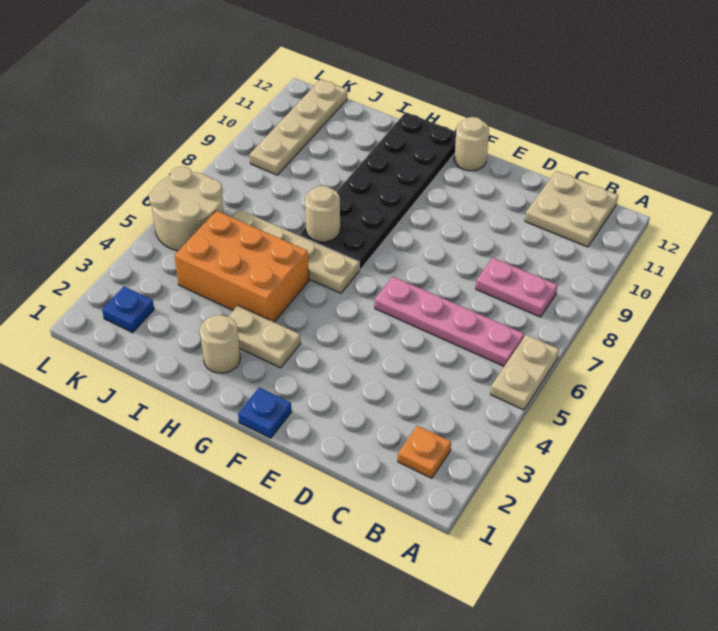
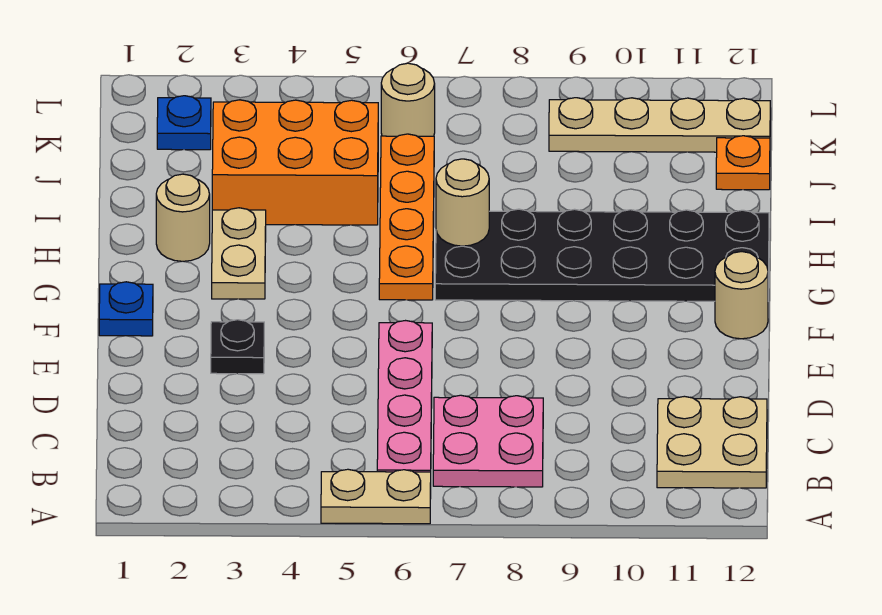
orange plate B2 level 1 -> orange plate J12 level 1
pink plate B8:C8 level 1 -> pink plate B7:C8 level 1
none -> black plate E3 level 1
tan plate G6:J6 level 1 -> orange plate G6:J6 level 1
orange brick H4:J5 level 1 -> orange brick I3:J5 level 1
tan round brick K5:L6 level 1 -> tan round brick K6 level 1

